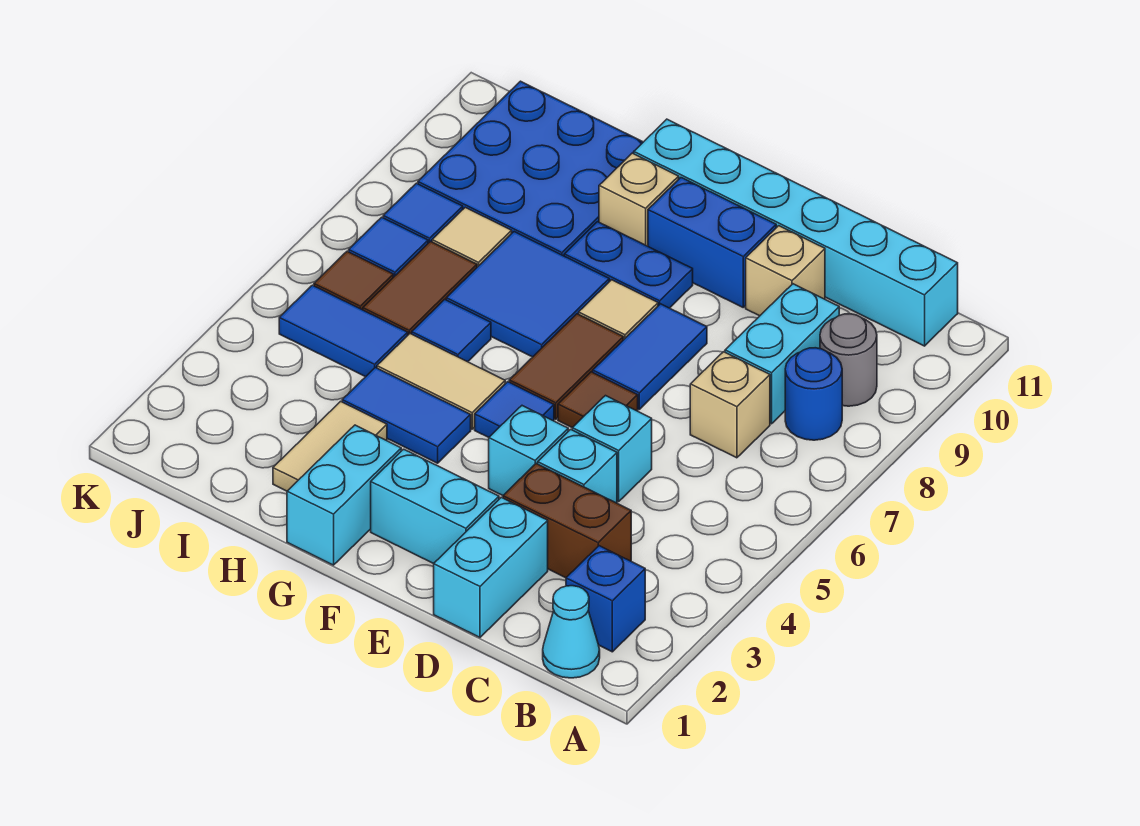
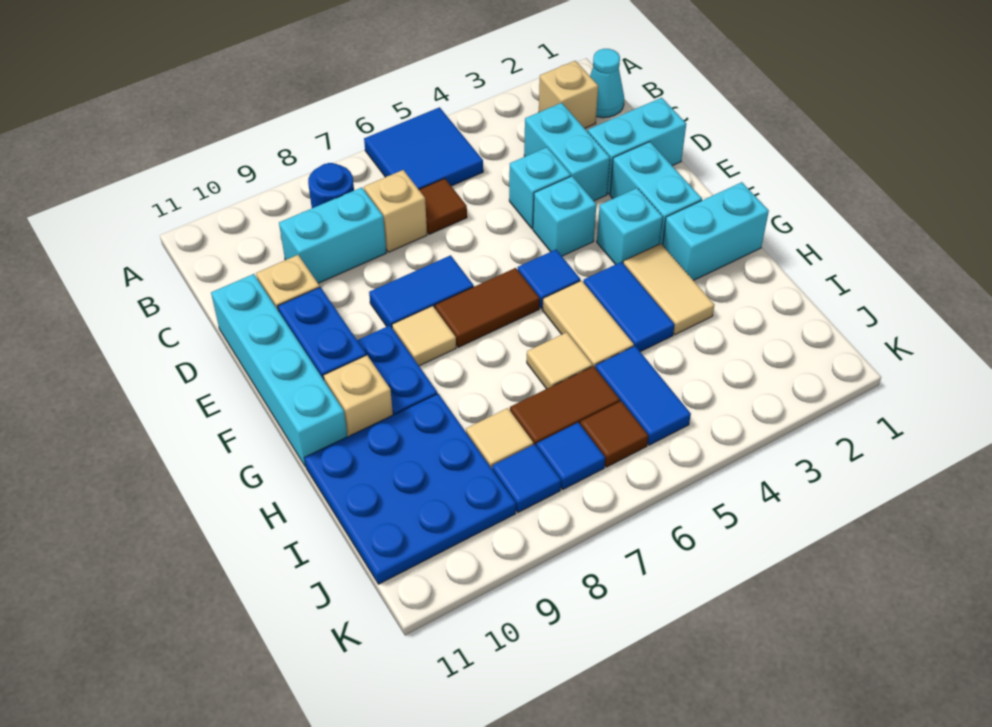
blue brick B2 level 1 -> tan brick B2 level 1
grey round brick B9 level 1 -> none
cyan brick B11:G11 level 1 -> cyan brick D11:G11 level 1
brown brick C3:D3 level 1 -> cyan brick C3:D3 level 1
cyan brick D5 level 1 -> cyan brick F3 level 1
brown tile E6 level 1 -> brown tile C6 level 1
blue tile G7:H8 level 1 -> blue tile A5:B6 level 1
tan tile H2:H3 level 1 -> tan tile G3:H3 level 1
blue tile H6 level 1 -> tan tile H6 level 1

